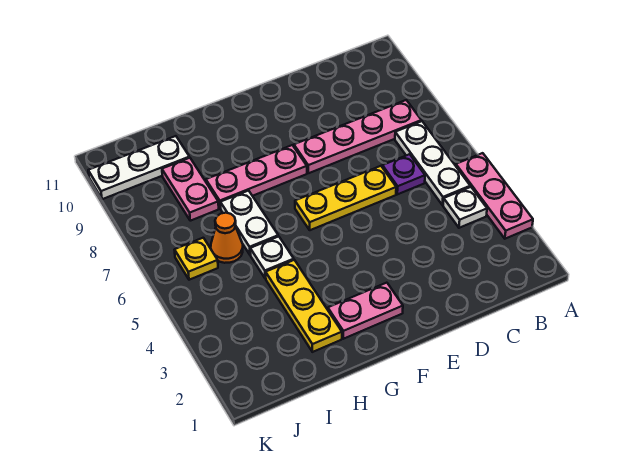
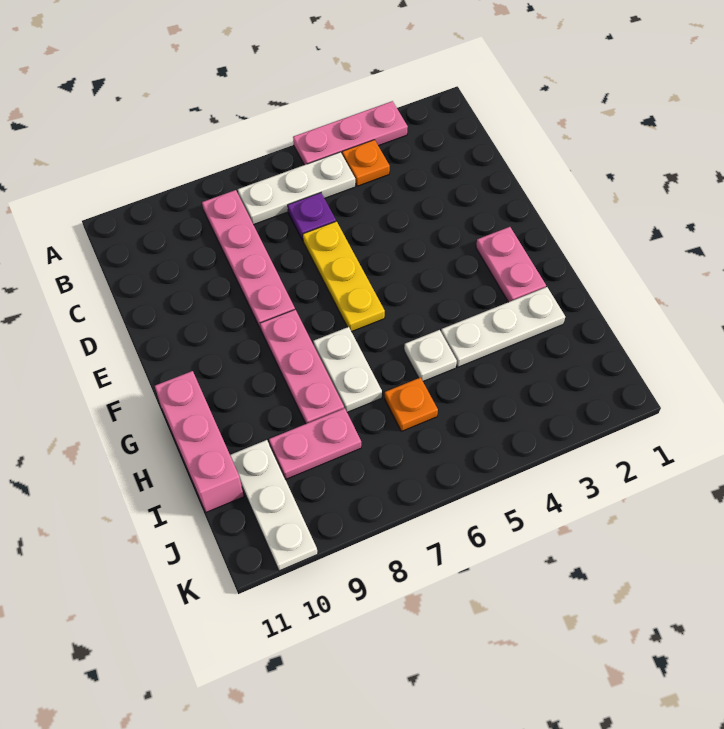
white plate B4 level 1 -> orange plate B4 level 1
none -> pink brick G11:I11 level 1
yellow plate H2:H4 level 1 -> white plate H2:H4 level 1
white plate H6:H7 level 1 -> white plate G7:H7 level 1
orange cone I6 level 1 -> orange plate I6 level 1
yellow plate J6 level 1 -> none

